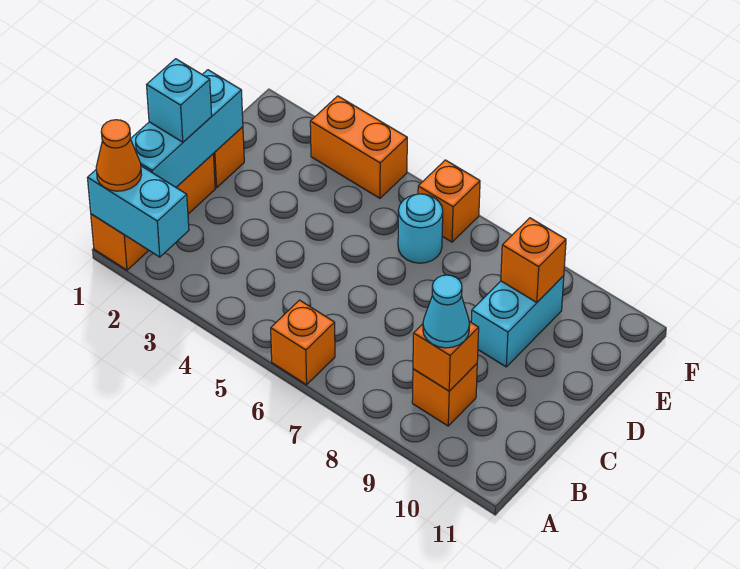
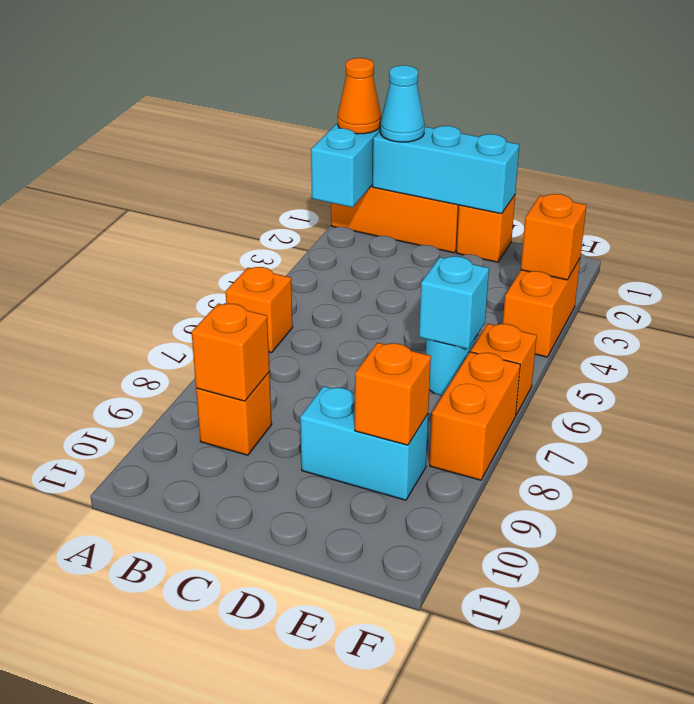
cyan cone B9 level 3 -> cyan cone B1 level 3
cyan brick C1 level 3 -> cyan brick E6 level 2
none -> orange brick F3 level 2
none -> orange brick F7:F8 level 1

